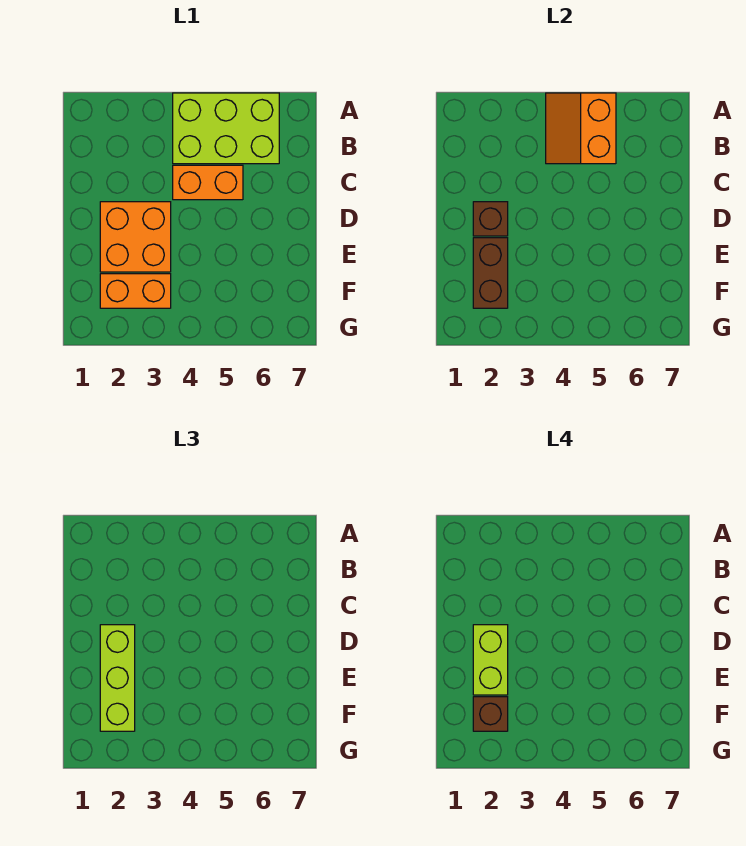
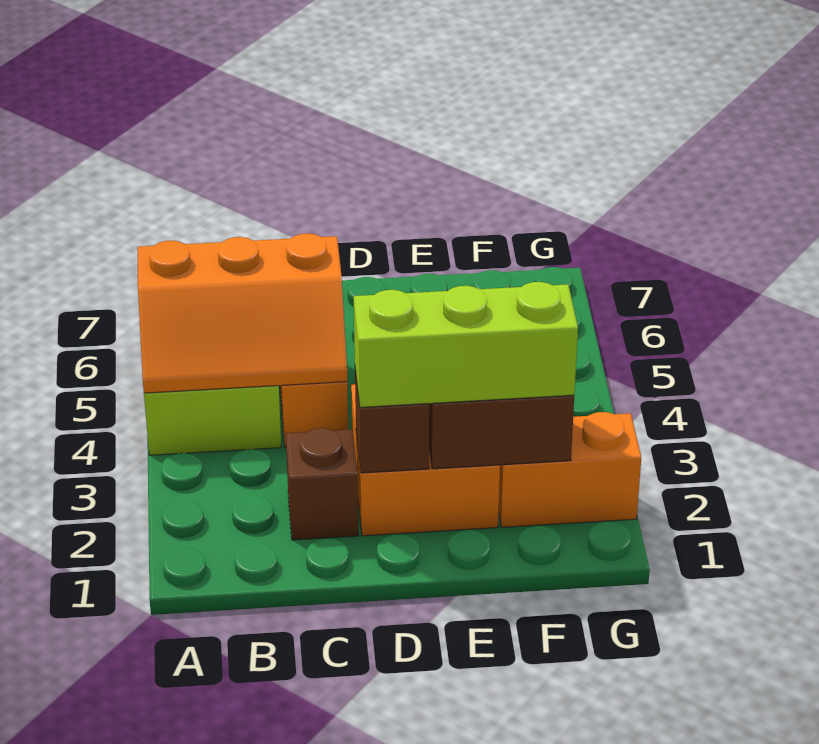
orange slope A4:B5 level 2 top 5 -> orange slope A4:C5 level 2 top 5
lime brick D2:E2 level 4 -> none
orange brick F2:F3 level 1 -> orange brick F2:G2 level 1
brown brick F2 level 4 -> brown brick C2 level 1

